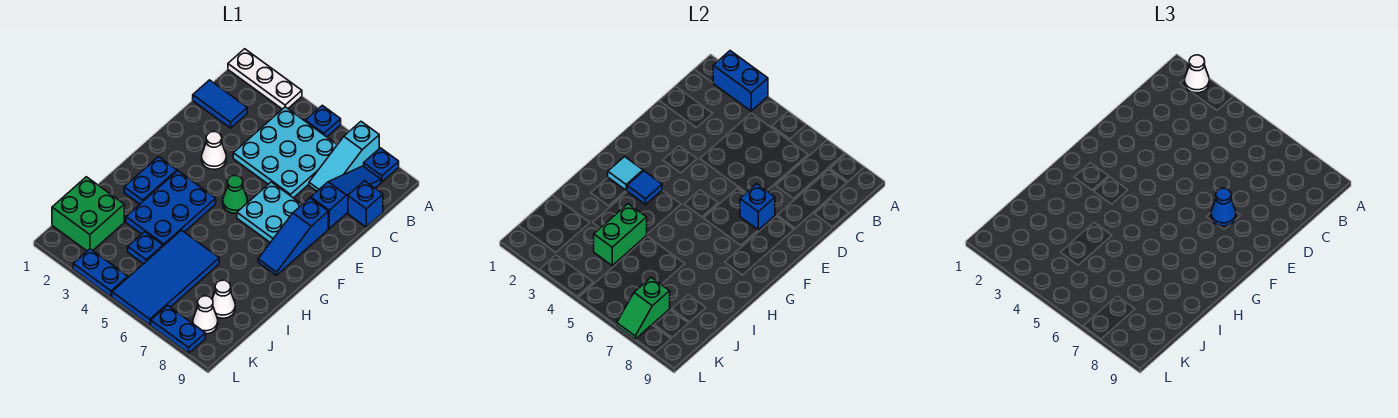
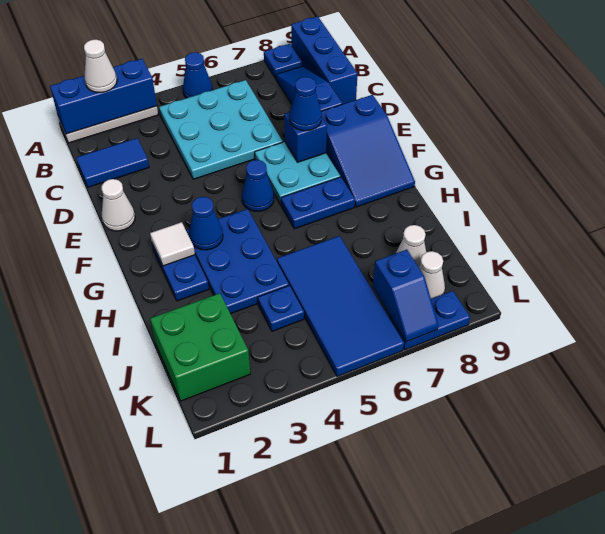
blue brick A2:A3 level 2 -> blue brick A1:A3 level 2
blue plate A5 level 1 -> blue cone A5 level 1
cyan slope A7:C7 level 1 top A -> none
blue brick C9 level 1 -> blue brick A9:C9 level 1
white cone E3 level 1 -> white cone E1 level 1
blue slope E8:G8 level 1 top E -> blue slope E8:G9 level 1 top E
green cone F5 level 1 -> blue cone F5 level 1
cyan tile G2 level 2 -> white tile G2 level 2
blue tile G3 level 2 -> blue cone G3 level 2
green brick I4:J4 level 2 -> none
green slope K7:L7 level 2 top K -> blue slope K7:L7 level 2 top K
blue plate L3:L4 level 1 -> blue plate G6:G7 level 1

